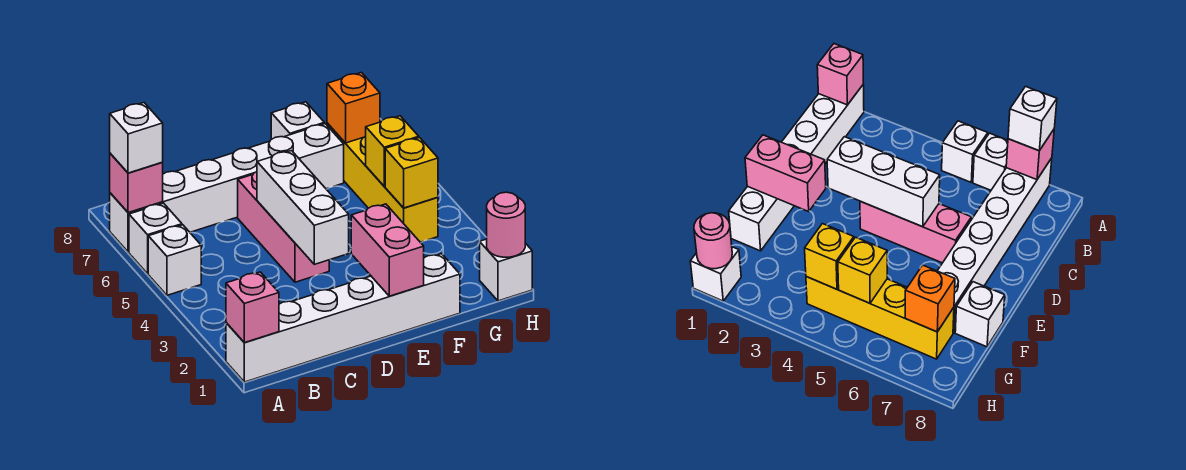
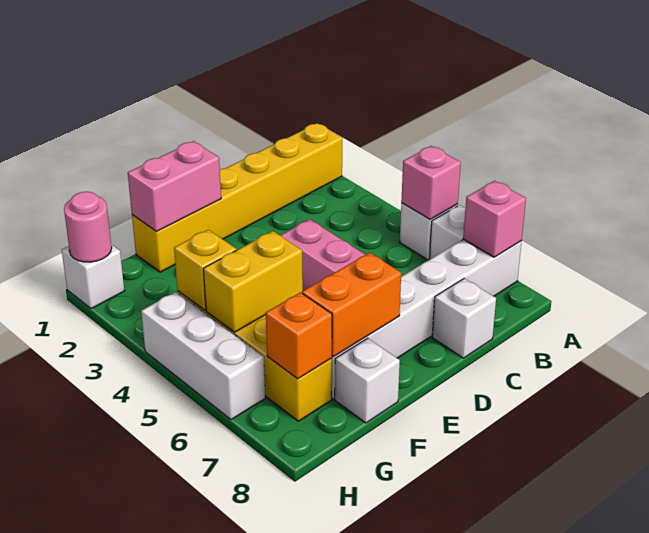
white brick A1:F1 level 1 -> yellow brick A1:F1 level 1
pink brick A1 level 2 -> pink brick A5 level 2
white brick A7 level 3 -> white brick C8 level 1
white brick D3:D5 level 2 -> white brick H4:H6 level 1
pink brick E1:E2 level 2 -> pink brick E1:F1 level 2
none -> orange brick E7:F7 level 2
yellow brick G5 level 2 -> yellow brick F5:G5 level 2

